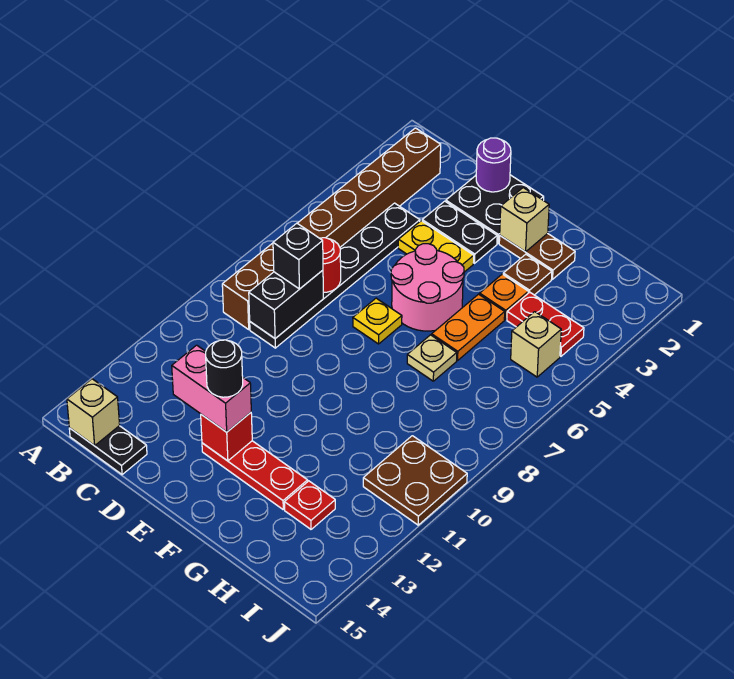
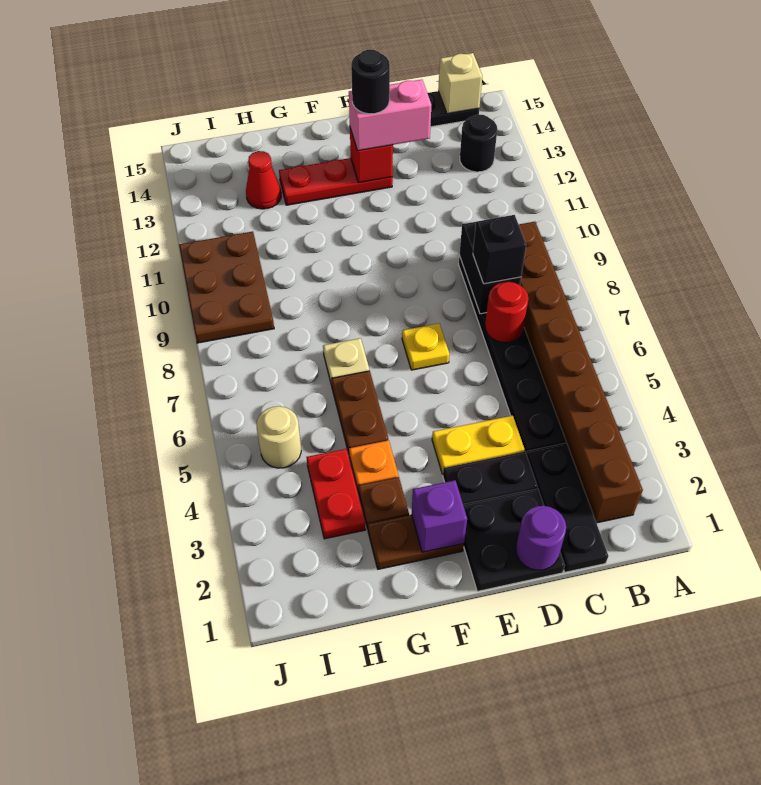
none -> black round brick B13 level 1
none -> black plate C1:C3 level 1
pink round brick E5:F6 level 1 -> none
tan brick F2 level 2 -> purple brick F2 level 2
orange plate G5:G6 level 1 -> brown plate G5:G6 level 1
red plate H4:I4 level 1 -> red plate H3:H4 level 1
red plate H13 level 1 -> red cone H13 level 1
tan brick I5 level 1 -> tan round brick I5 level 1
brown plate I10:J11 level 1 -> brown plate I9:J11 level 1

